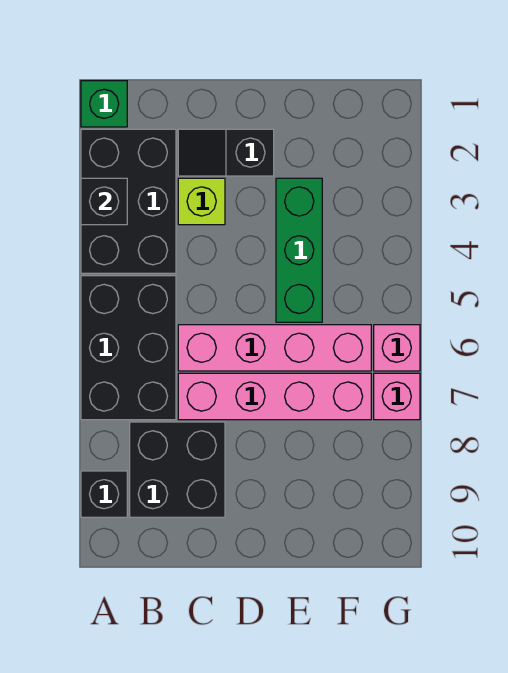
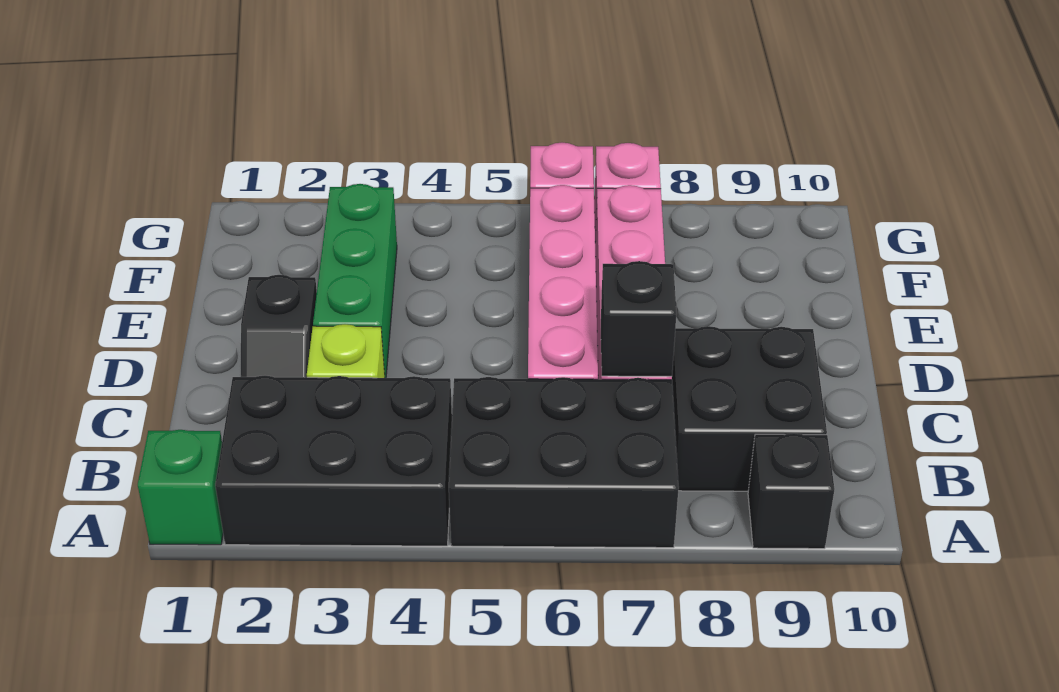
black brick A3 level 2 -> black brick C7 level 2
green brick E3:E5 level 1 -> green brick D3:F3 level 1

